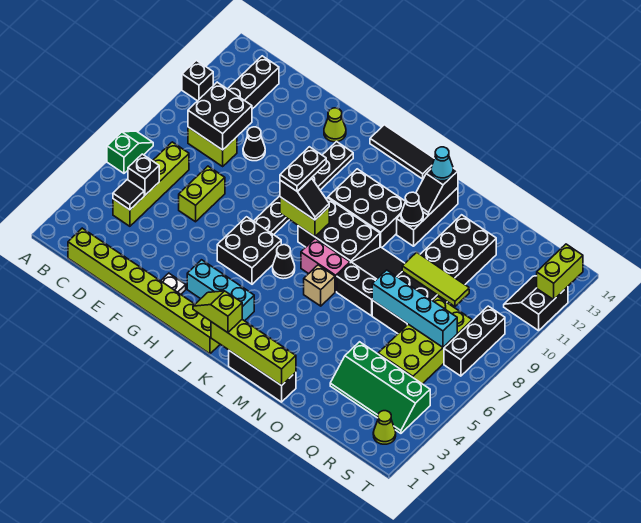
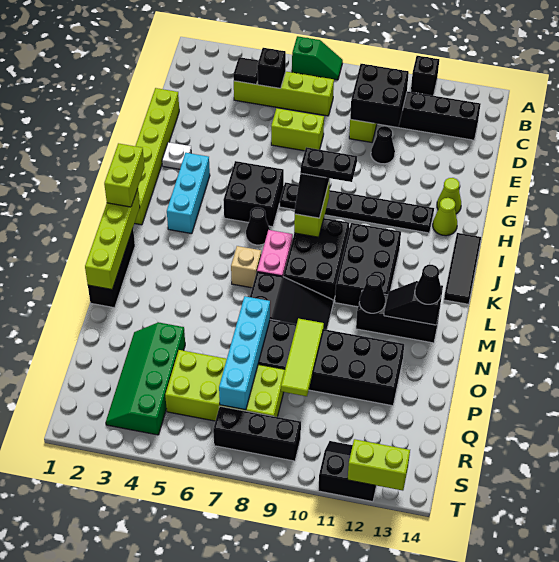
lime brick C1:J1 level 1 -> lime brick E1:J1 level 1
lime slope J1:K1 level 3 top K -> lime brick J1:K1 level 3
cyan cone M13 level 3 -> black cone M13 level 3
lime cone S2 level 1 -> lime cone H13 level 1

